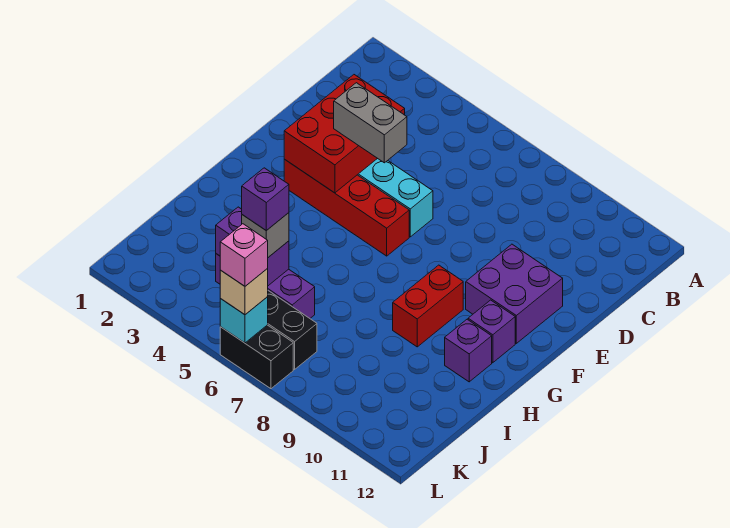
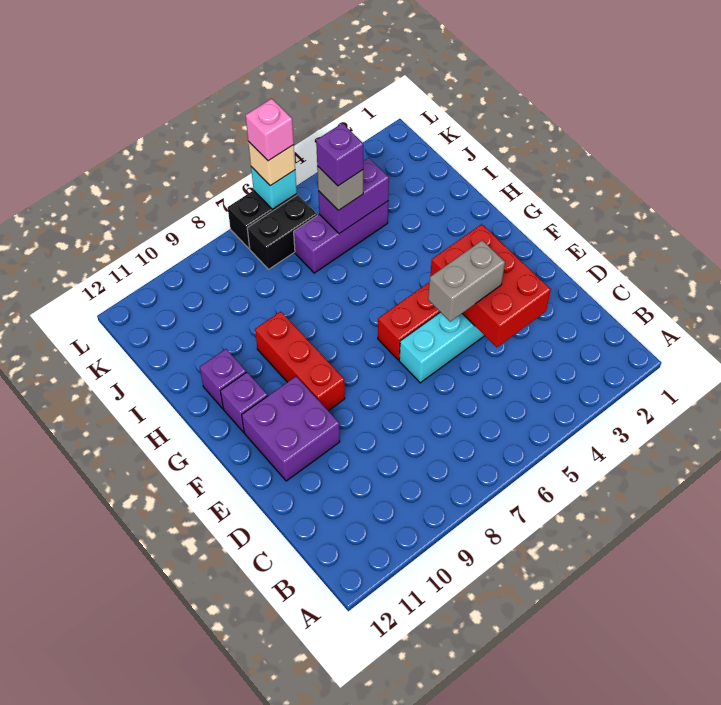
red brick G9:H9 level 1 -> red brick F9:H9 level 1

